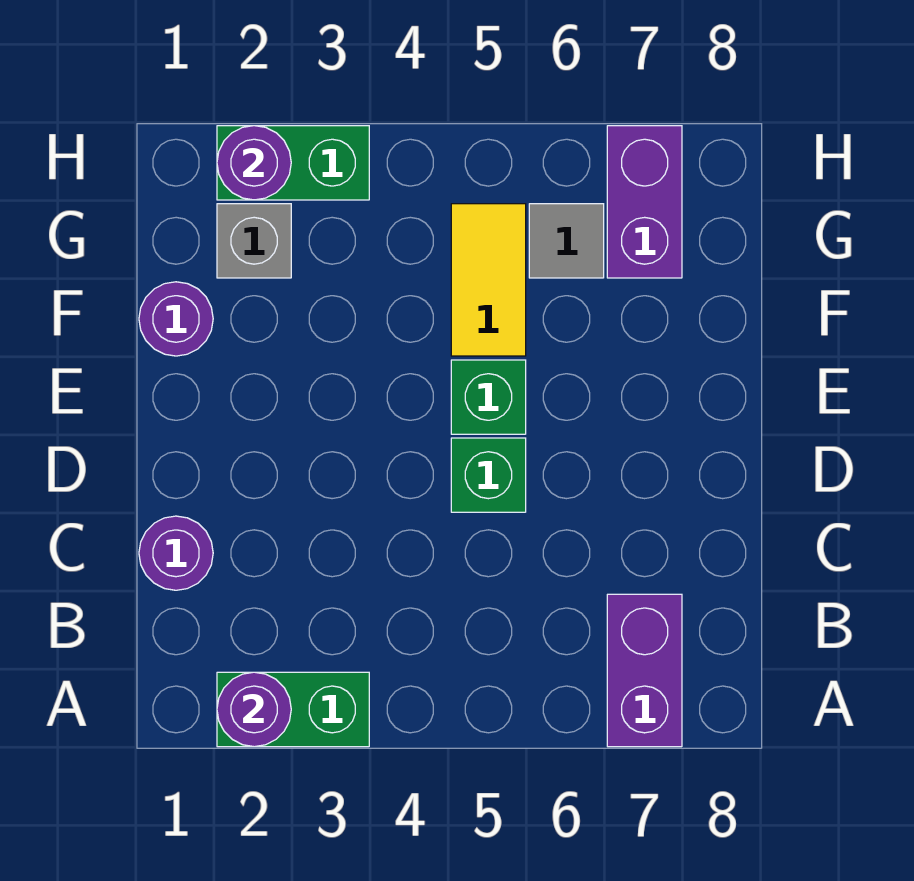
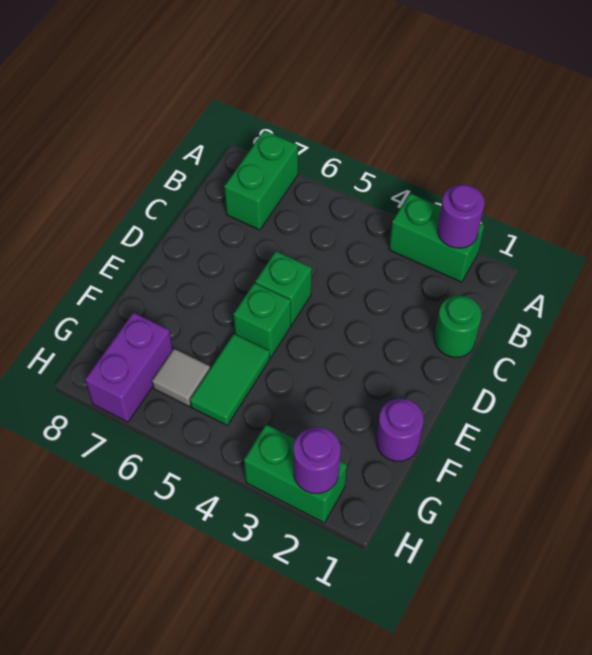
purple brick A7:B7 level 1 -> green brick A7:B7 level 1
purple round brick C1 level 1 -> green round brick C1 level 1
yellow tile F5:G5 level 1 -> green tile F5:G5 level 1
grey brick G2 level 1 -> none

